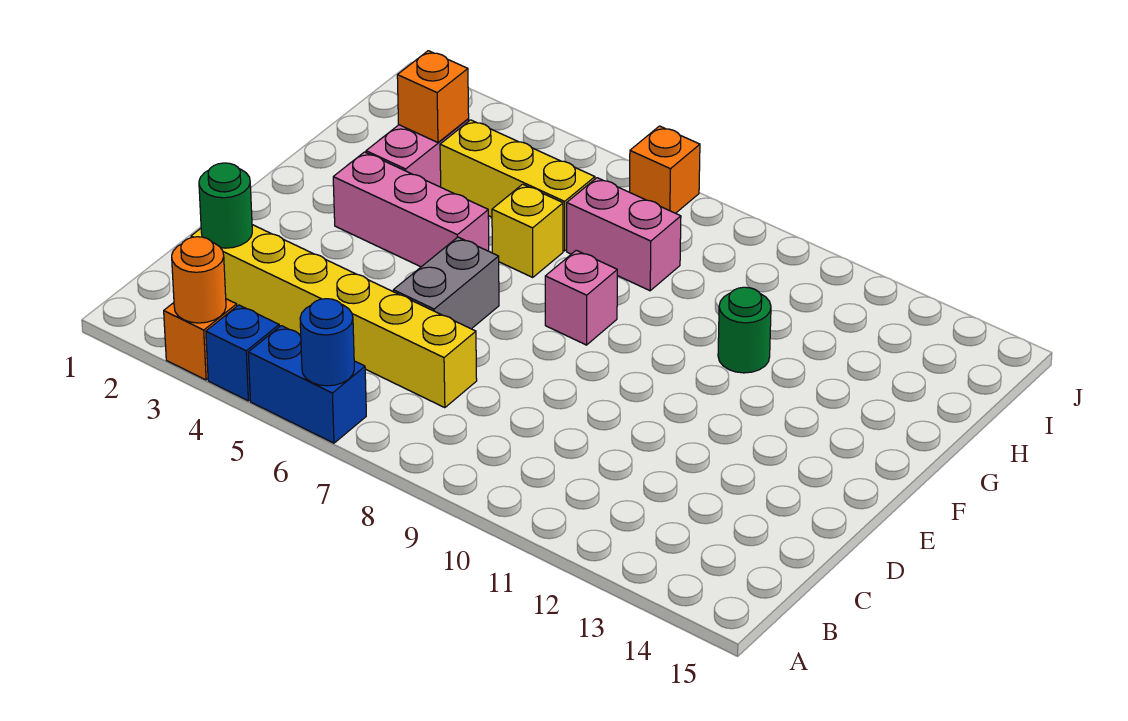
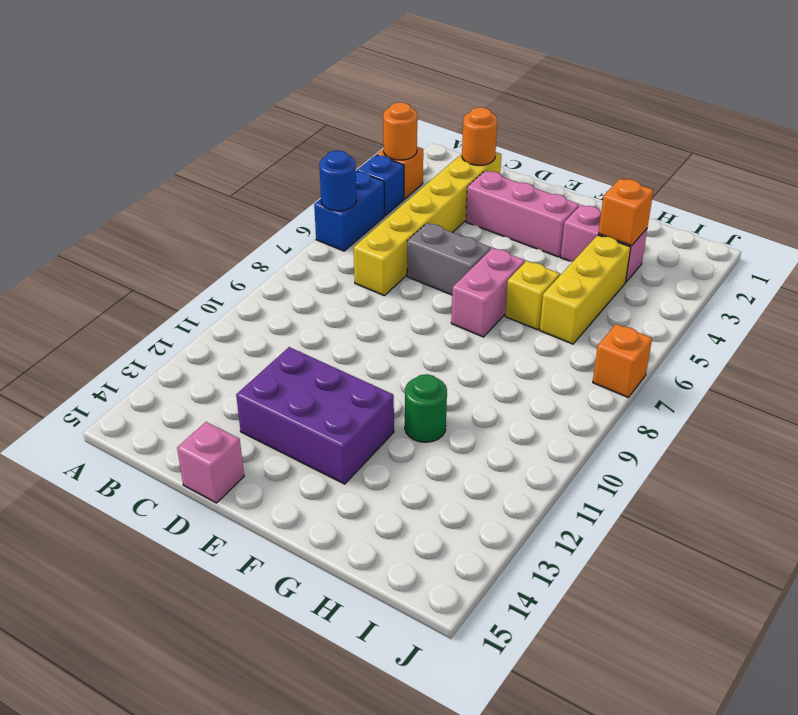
green round brick C2 level 2 -> orange round brick C2 level 2
none -> purple brick D12:F13 level 1
pink brick F3:F5 level 1 -> pink brick D3:F3 level 1
pink brick F8 level 1 -> pink brick D15 level 1
pink brick H7:H8 level 1 -> pink brick F6:F7 level 1

